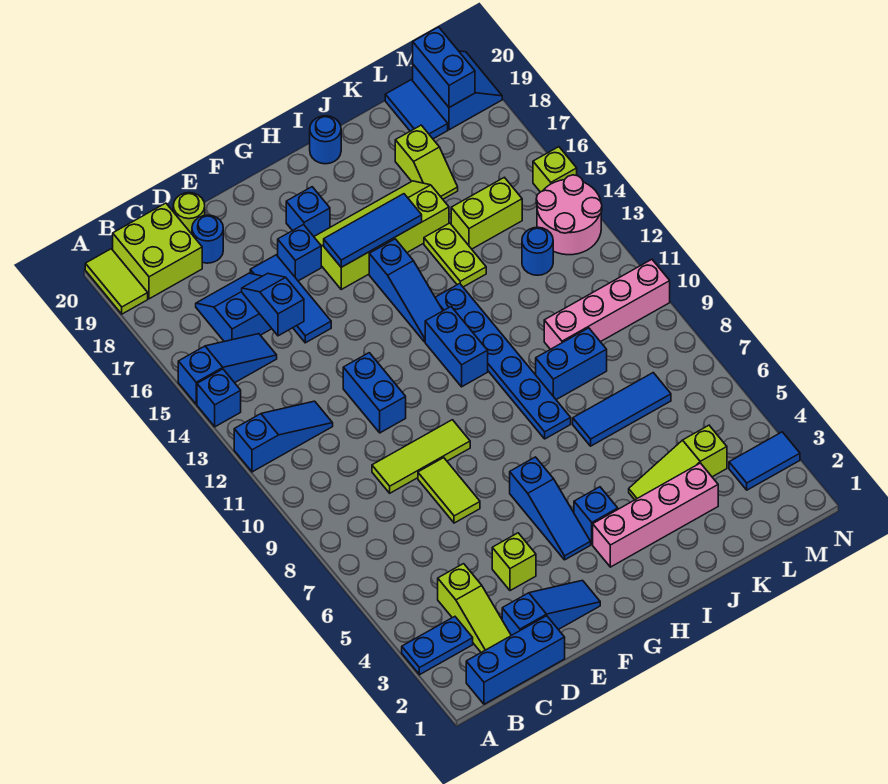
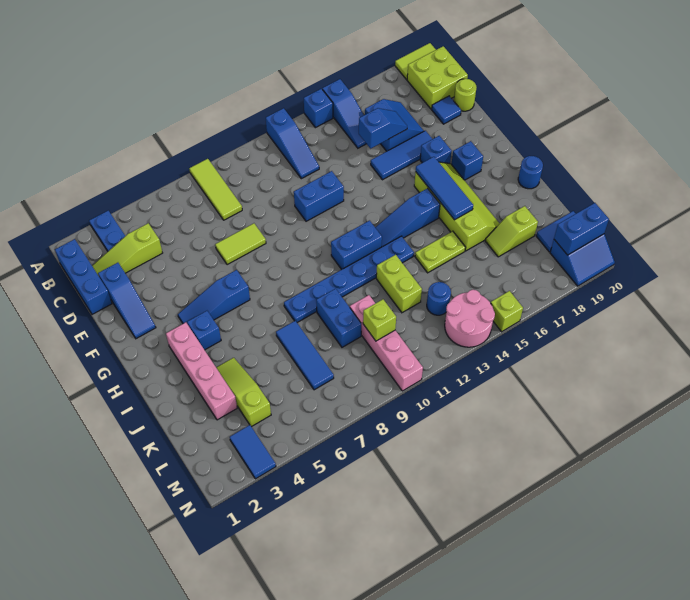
lime tile D9:F9 level 1 -> lime tile A8:C8 level 1
blue round brick D19 level 1 -> blue tile D19 level 1
lime brick E4 level 1 -> lime brick L10 level 2
lime brick K15:L15 level 1 -> lime brick J12:K12 level 1

